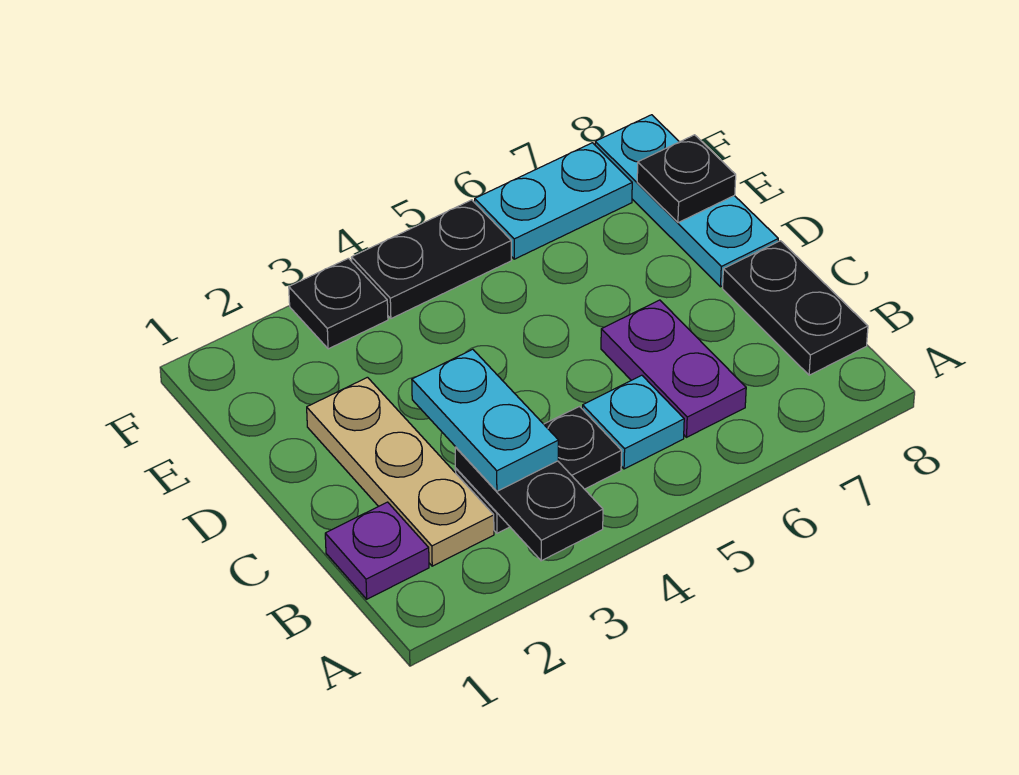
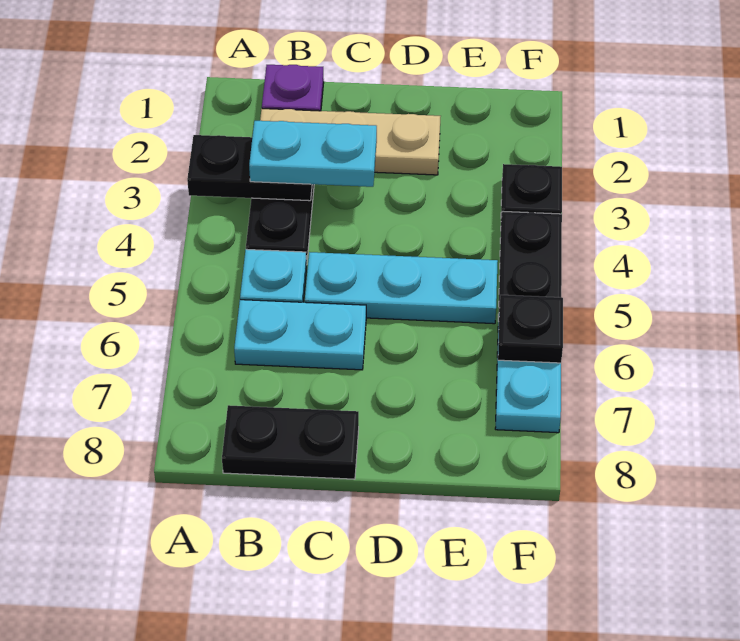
purple plate B6:C6 level 1 -> cyan plate B6:C6 level 1
cyan plate D8:F8 level 1 -> cyan plate C5:E5 level 1
black plate E8 level 2 -> black plate F6 level 2

